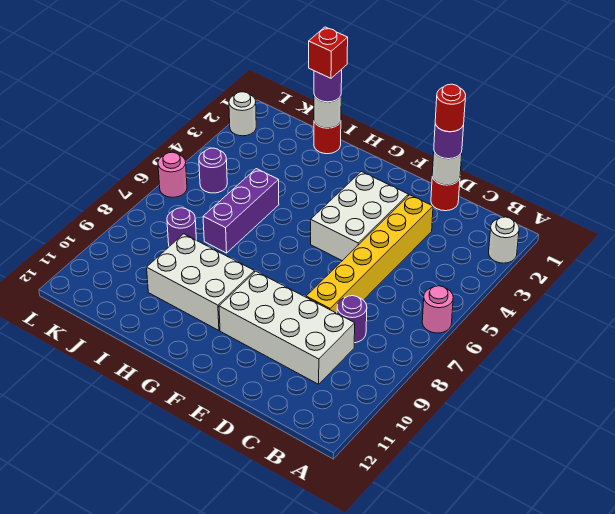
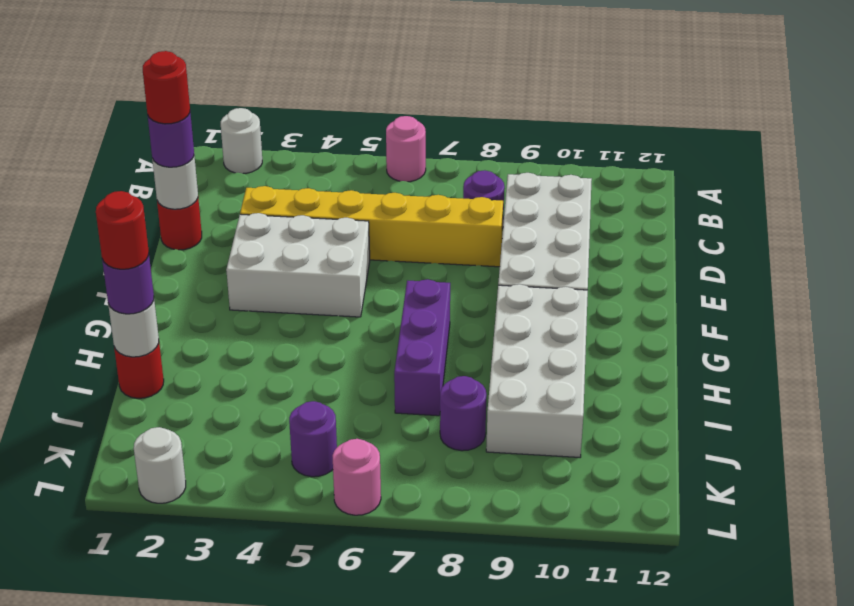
white brick G9:I10 level 1 -> white brick G9:J10 level 1
red brick I1 level 4 -> red round brick I1 level 4
purple brick I5:I7 level 1 -> purple brick G7:I7 level 1

